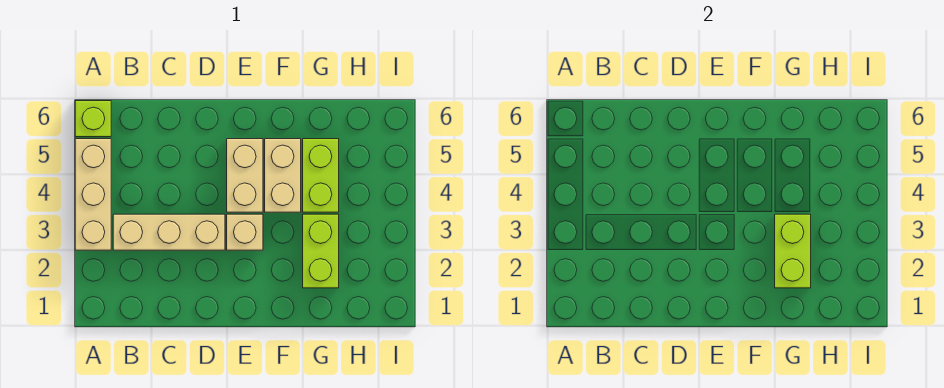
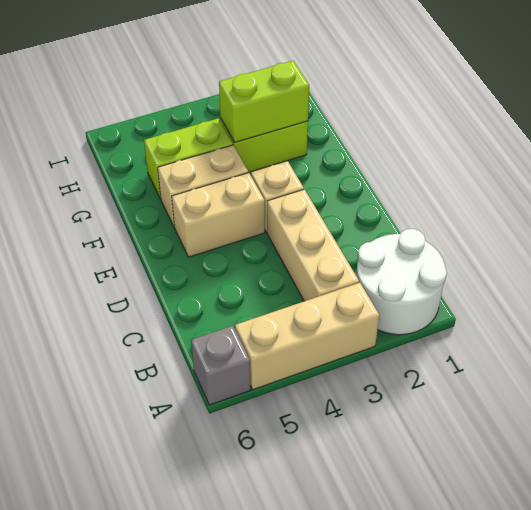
none -> white round brick A1:B2 level 1
lime brick A6 level 1 -> grey brick A6 level 1

